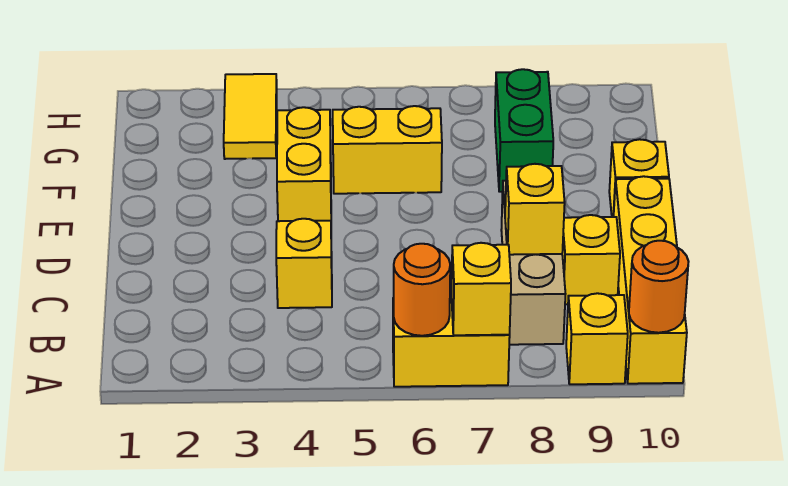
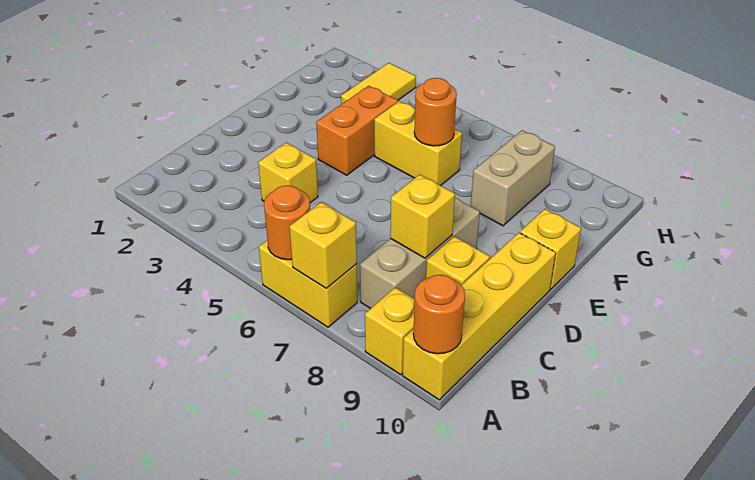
yellow brick E4:F4 level 1 -> orange brick E4:F4 level 1
none -> orange round brick F6 level 2
green brick F8:G8 level 1 -> tan brick F8:G8 level 1

